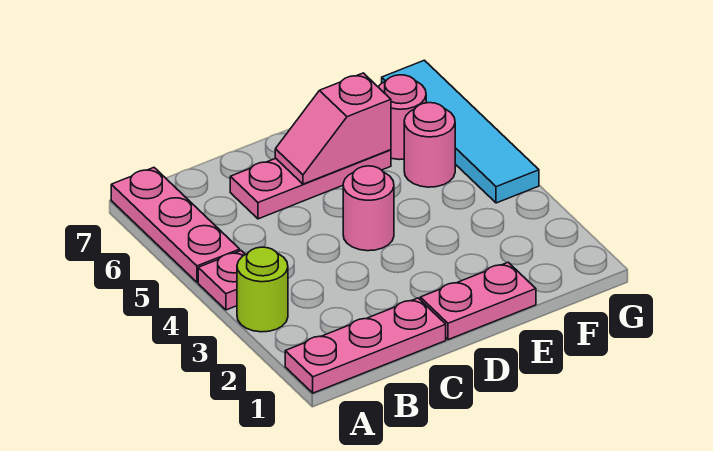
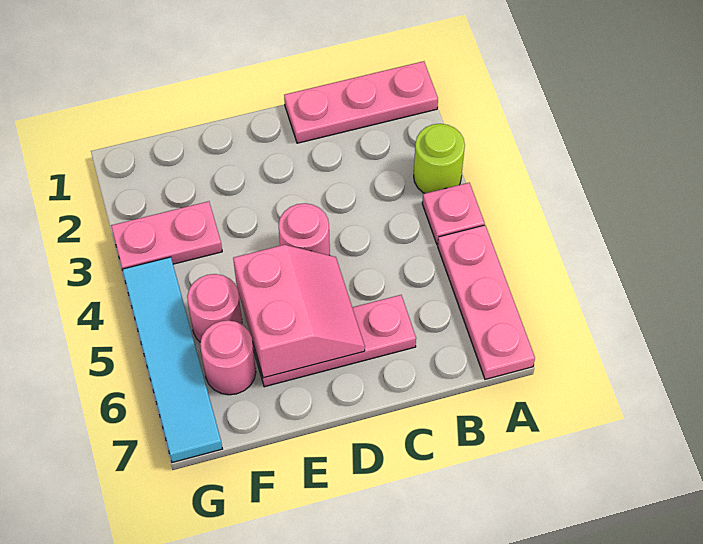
pink plate D1:E1 level 1 -> pink plate F3:G3 level 1
pink slope D6:E6 level 2 top E -> pink slope D5:E6 level 2 top E

